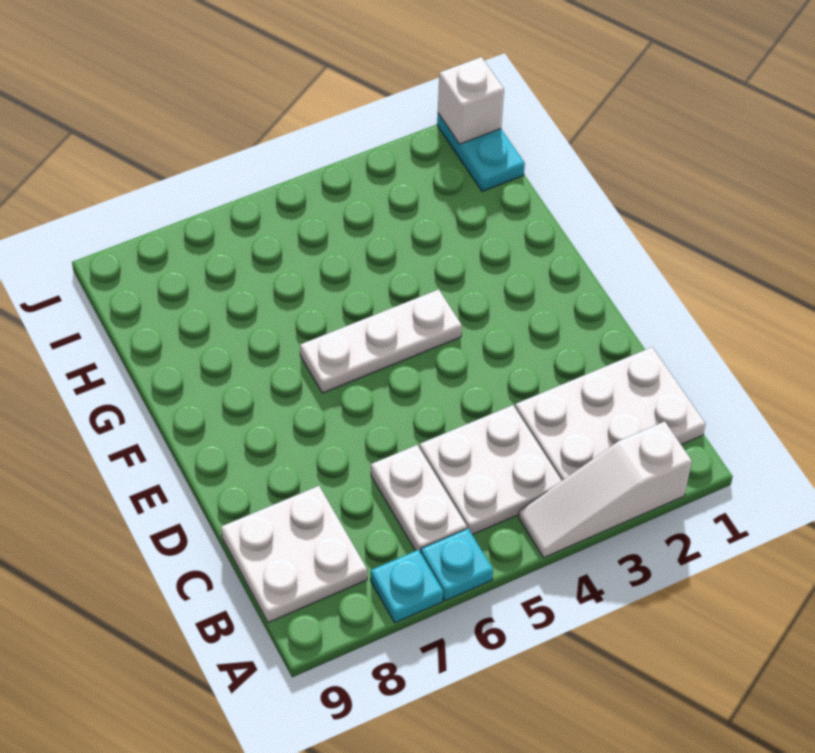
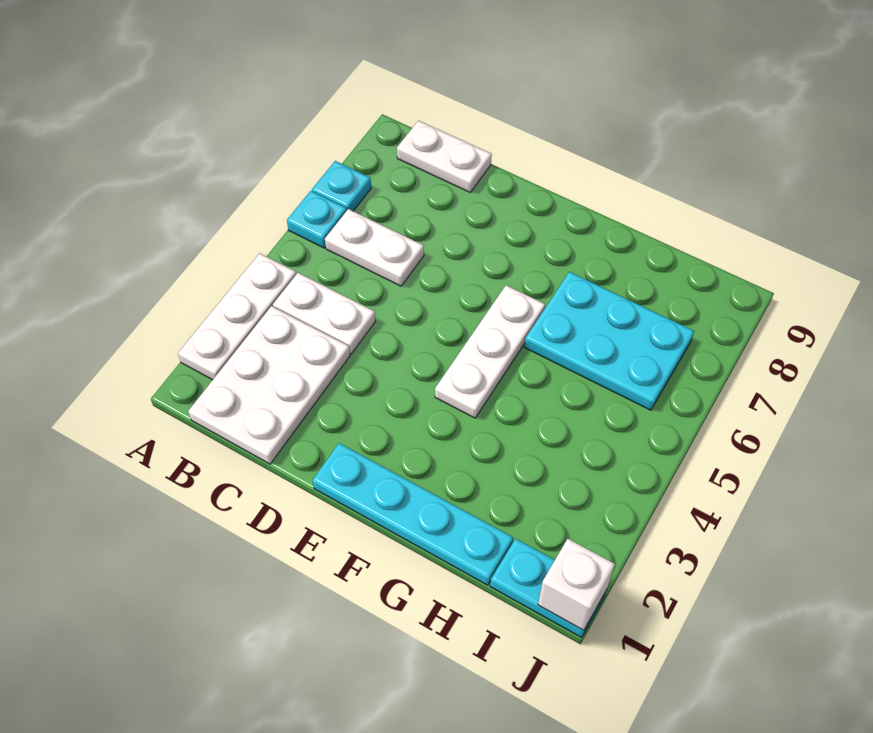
white slope A2:A4 level 1 top 2 -> white plate A2:A4 level 1
white plate B4:C5 level 1 -> white plate B4:C4 level 1
white plate B8:C9 level 1 -> white plate B9:C9 level 1
none -> cyan plate E1:H1 level 1
none -> cyan plate G6:I7 level 1

